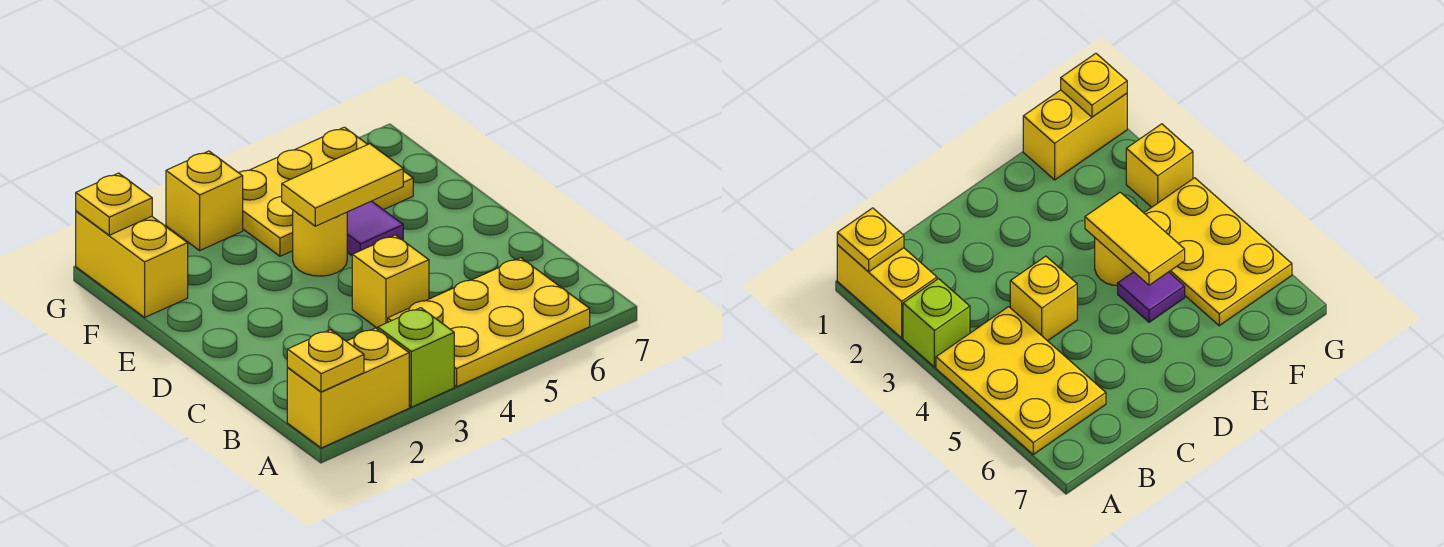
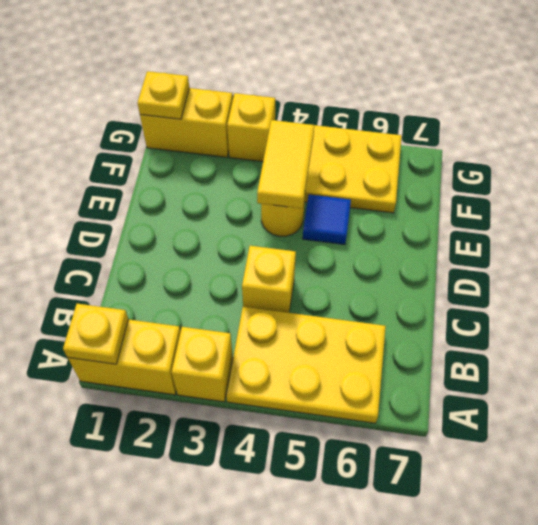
lime brick A3 level 1 -> yellow brick A3 level 1
yellow tile E4:E5 level 2 -> yellow tile E4:F4 level 2
purple tile E5 level 1 -> blue tile E5 level 1
yellow brick F1:G1 level 1 -> yellow brick G1:G2 level 1

